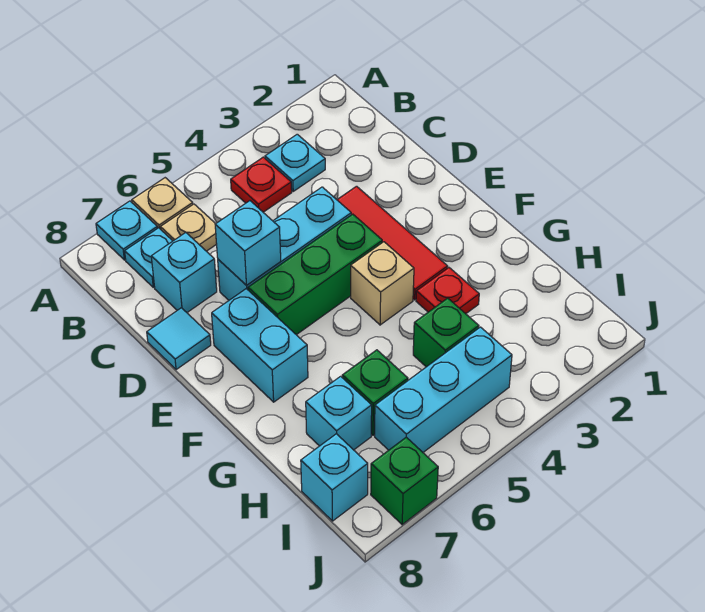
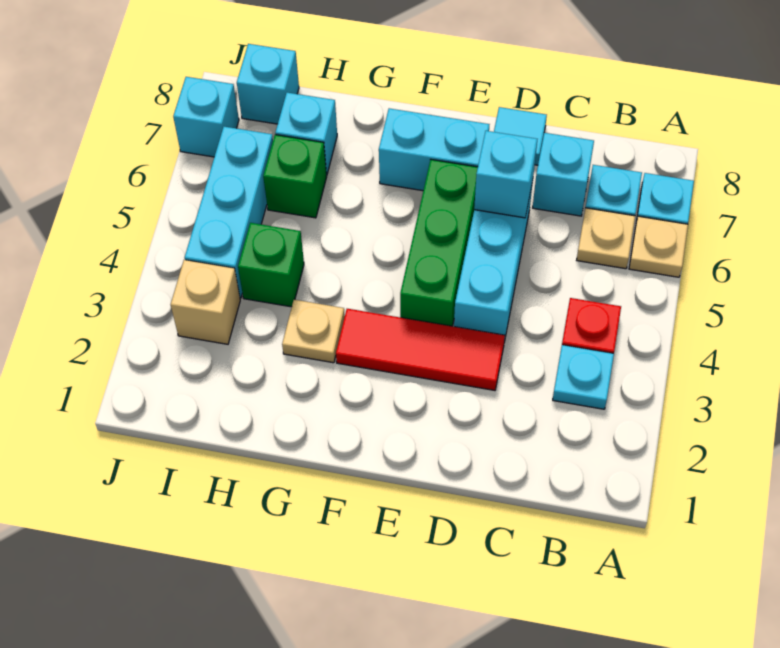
tan brick F4 level 1 -> tan brick I3 level 1
red plate G3 level 1 -> tan plate G3 level 1
green brick J7 level 1 -> cyan brick J7 level 1

